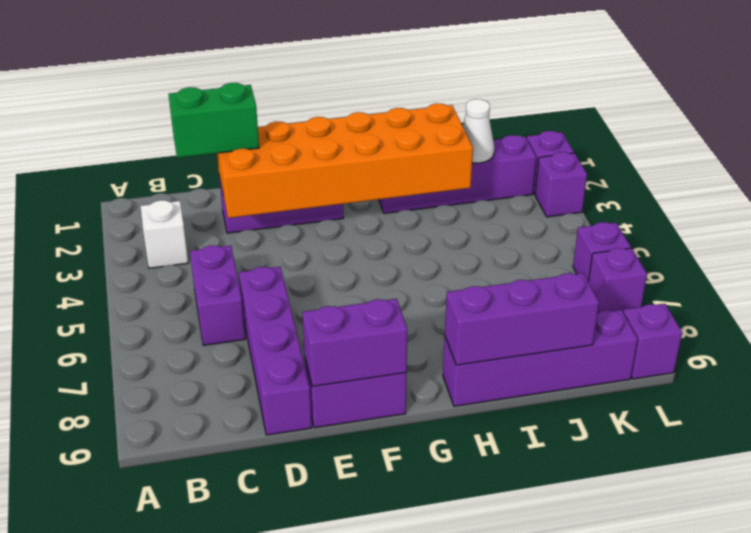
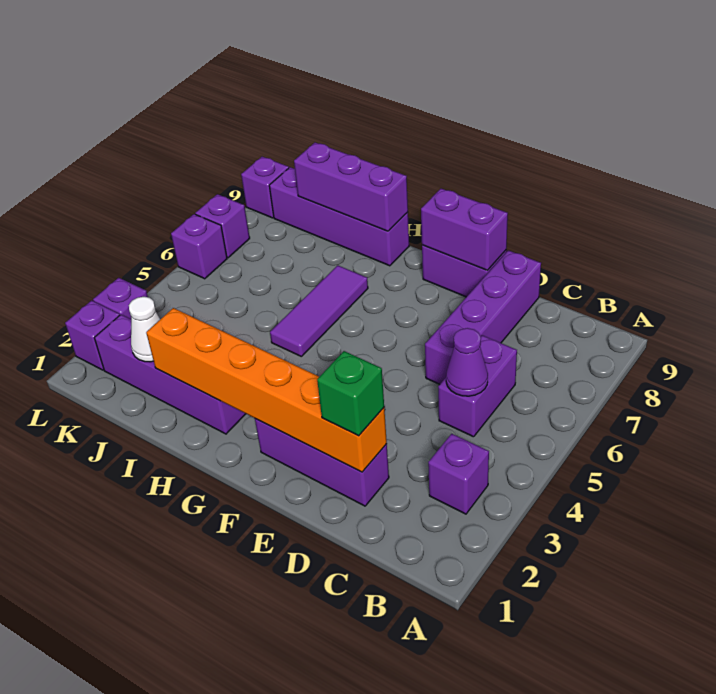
white brick B3 level 1 -> purple brick B3 level 1
green brick C2:D2 level 3 -> green brick D2 level 3
none -> purple cone C5 level 2
orange brick D2:I3 level 2 -> orange brick D2:I2 level 2
none -> purple tile H5:H7 level 1

